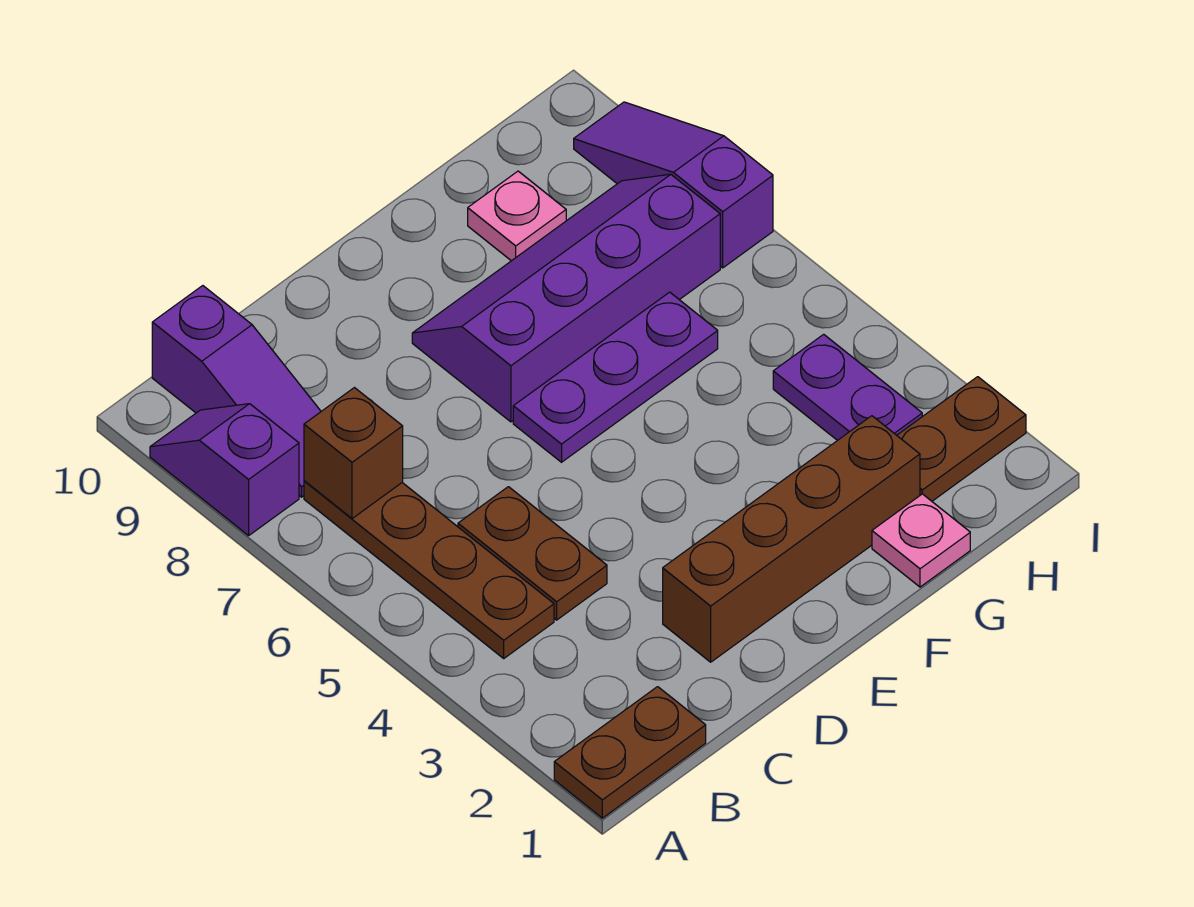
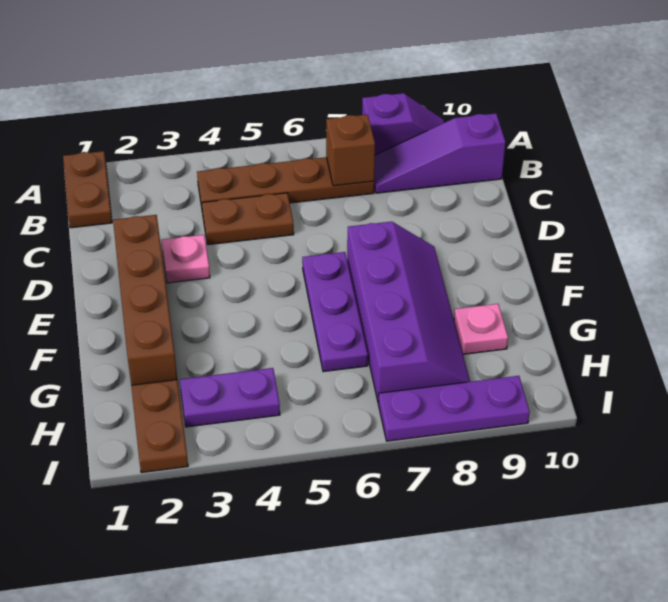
pink plate G1 level 1 -> pink plate D3 level 1
purple slope I7:I9 level 1 top 7 -> purple plate I7:I9 level 1

